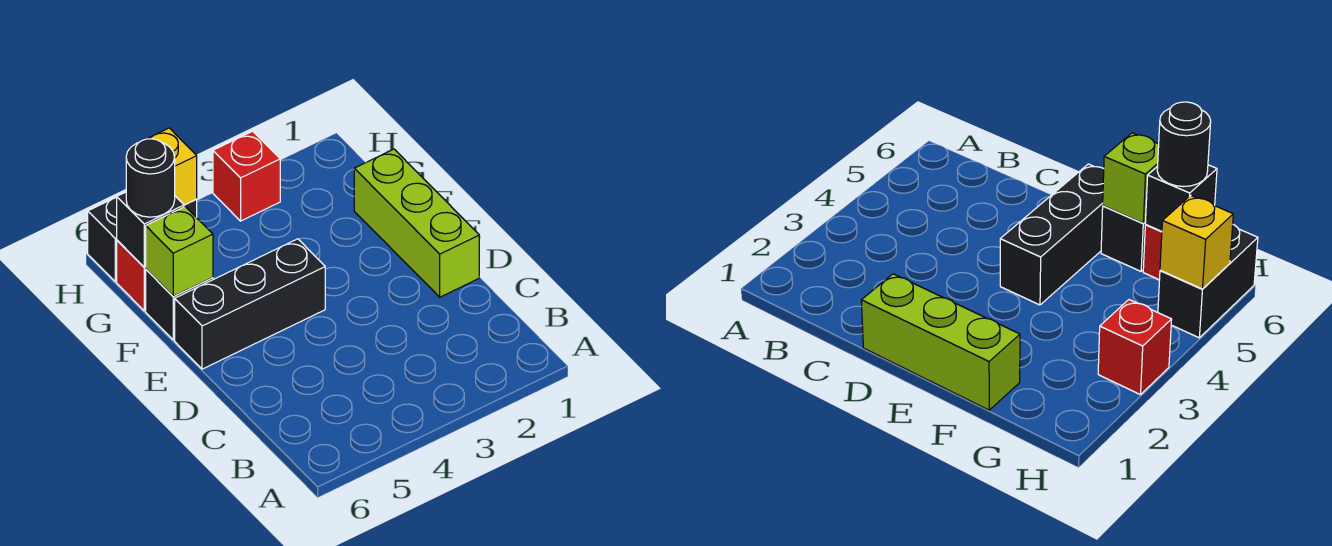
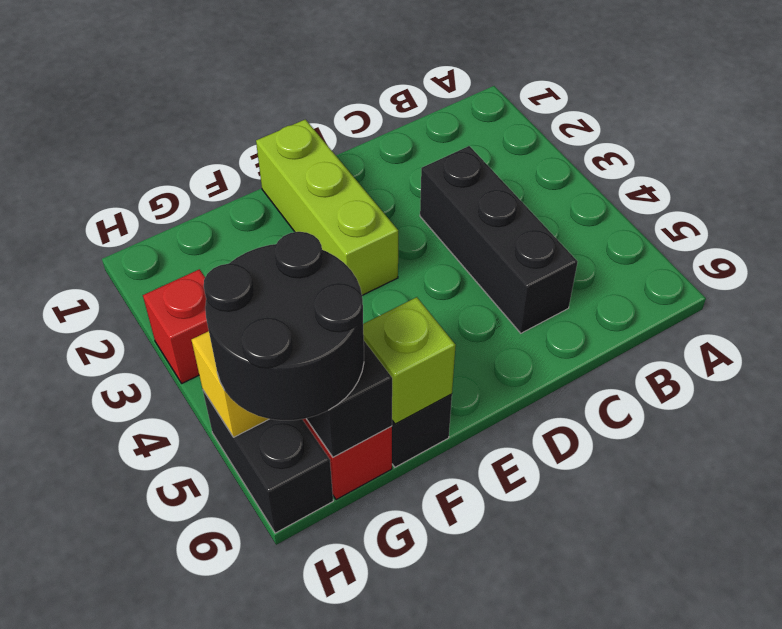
lime brick D1:F1 level 1 -> lime brick E1:E3 level 1
black brick E4:E6 level 1 -> black brick C3:C5 level 1
black round brick G6 level 3 -> black round brick G5:H6 level 3

